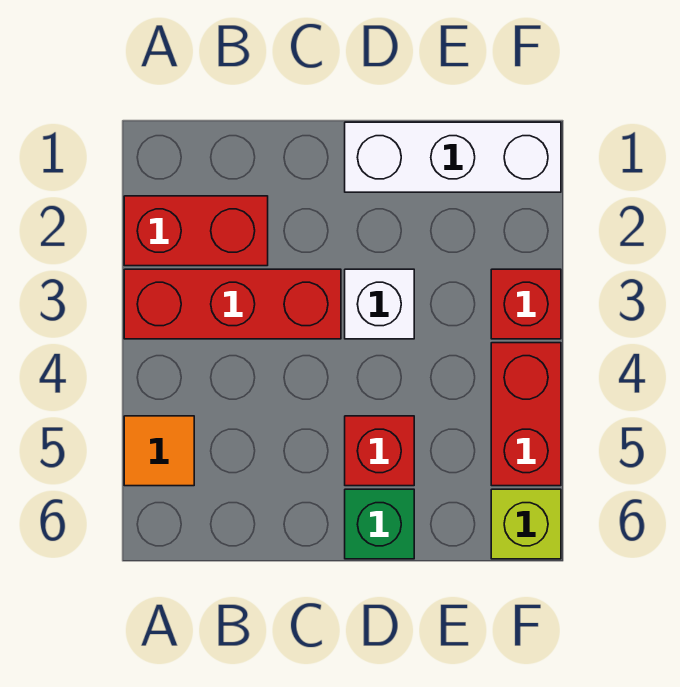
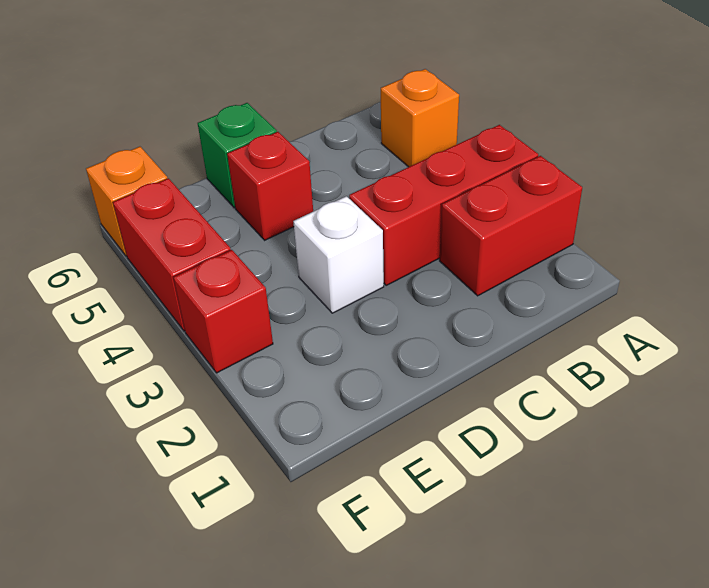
orange tile A5 level 1 -> orange brick A5 level 1
white brick D1:F1 level 1 -> none
lime brick F6 level 1 -> orange brick F6 level 1

